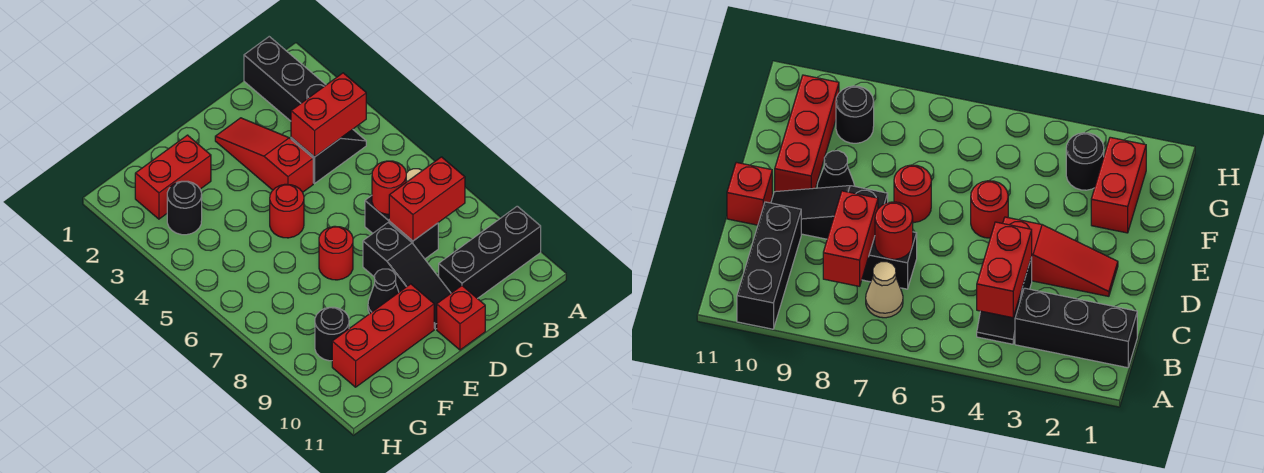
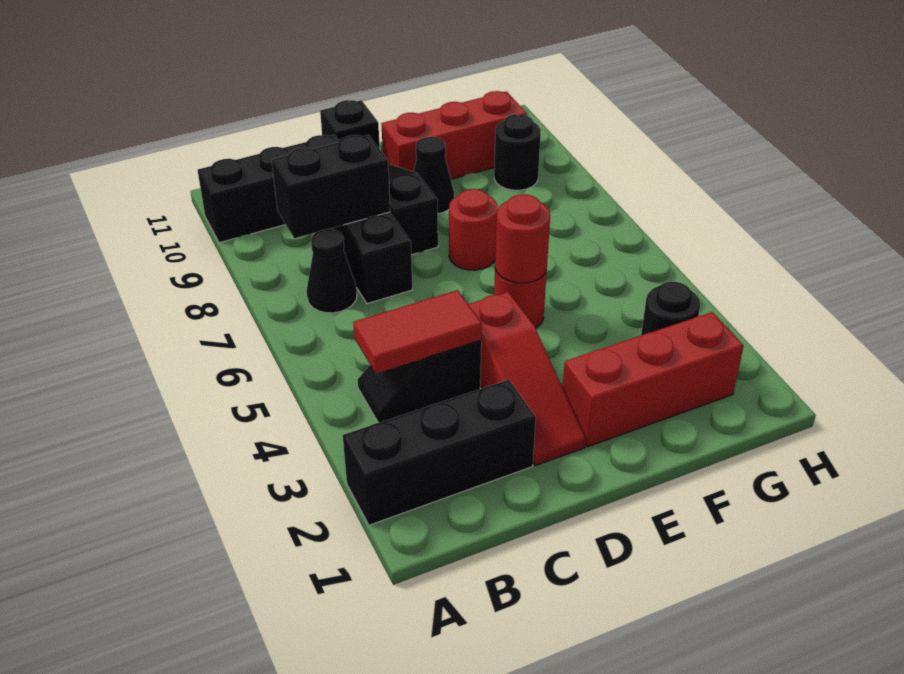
black brick B1:B3 level 1 -> black brick A2:C2 level 1
red brick B4:C4 level 2 -> red tile B4:C4 level 2
tan cone B7 level 1 -> black cone B7 level 1
red brick B8:C8 level 2 -> black brick B8:C8 level 2
red round brick C7 level 2 -> red round brick E5 level 2
red brick D11 level 1 -> black brick D11 level 1
red brick F2:G2 level 1 -> red brick E2:G2 level 1

